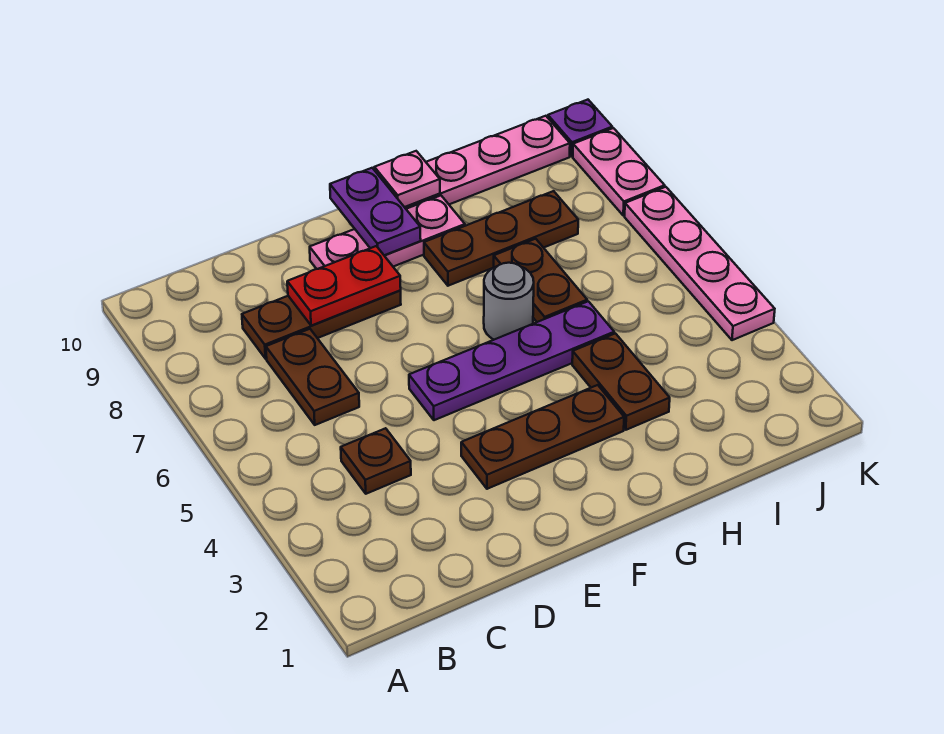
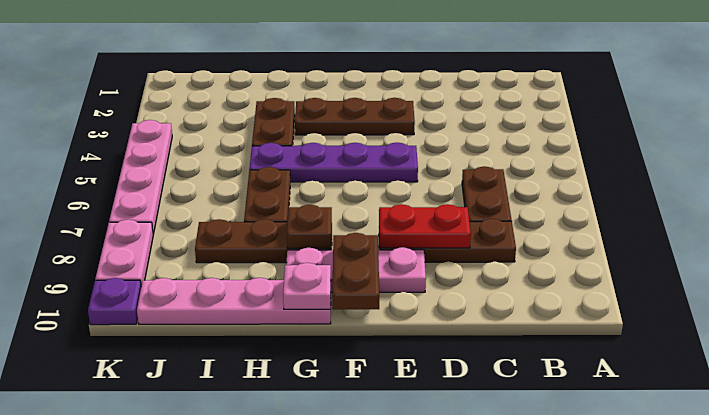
brown plate C4 level 1 -> brown plate G8 level 2
purple plate F9:F10 level 2 -> brown plate F9:F10 level 2
grey round brick G6 level 1 -> none

